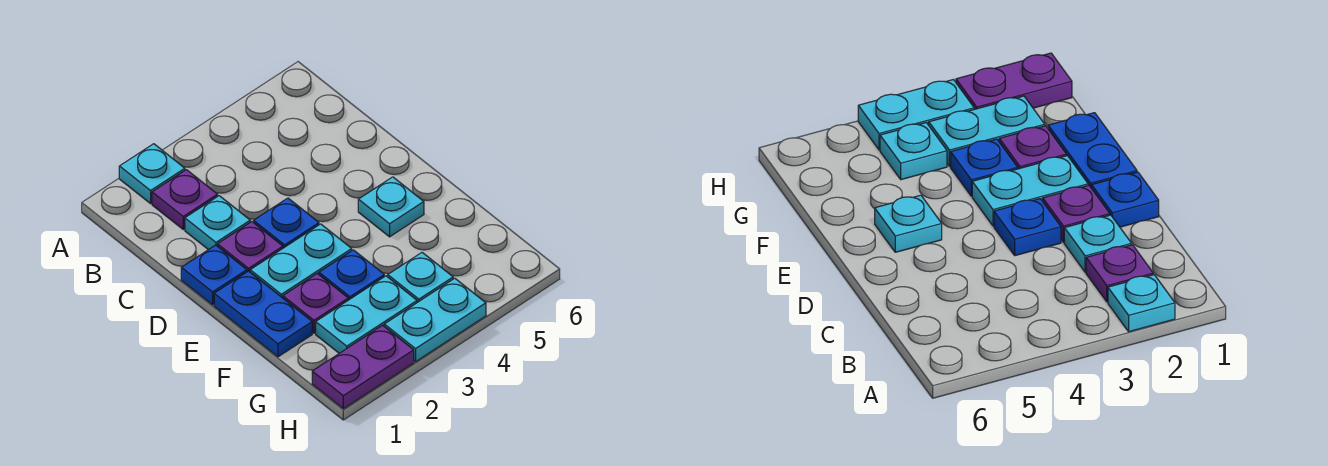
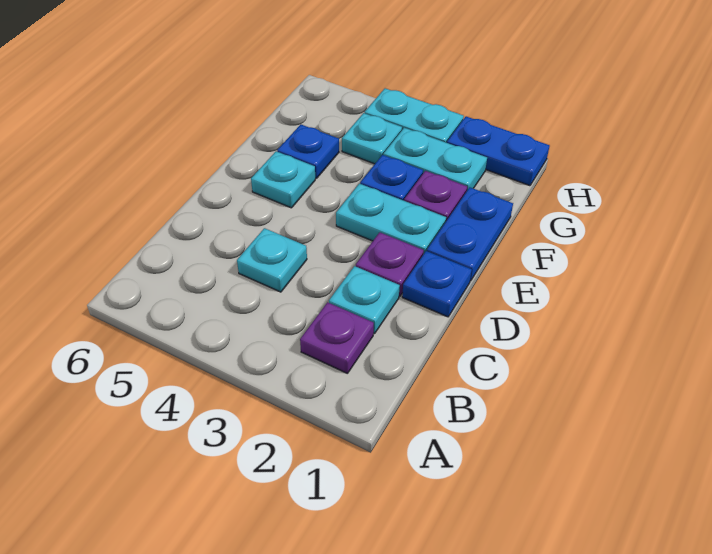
cyan plate A2 level 1 -> cyan plate C4 level 1
blue plate D3 level 1 -> blue plate F5 level 1
purple plate H1:H2 level 1 -> blue plate H1:H2 level 1

